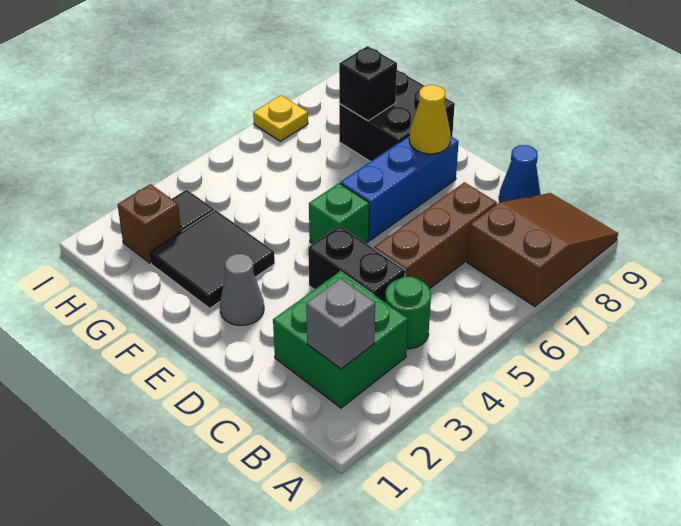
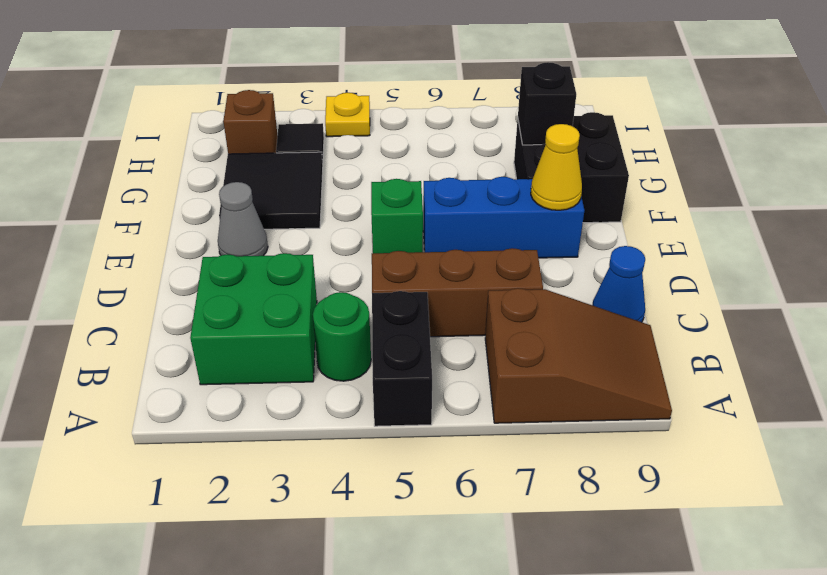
grey brick B2 level 2 -> none
black brick C4:D4 level 1 -> black brick A5:B5 level 1
yellow plate I7 level 1 -> yellow plate I4 level 1

